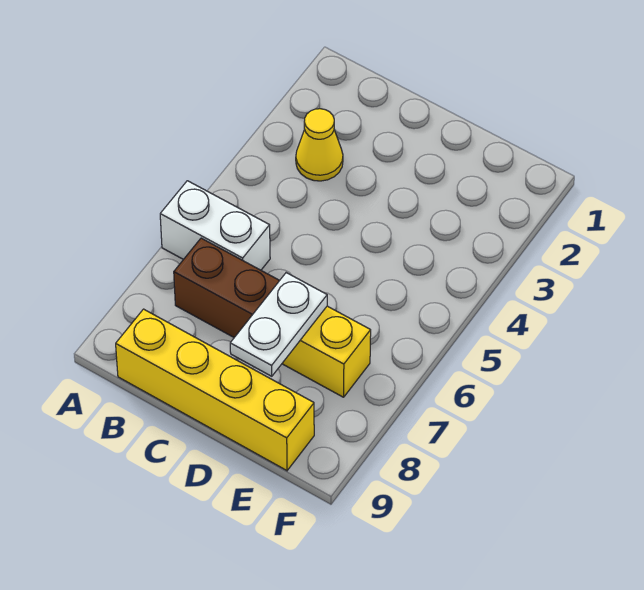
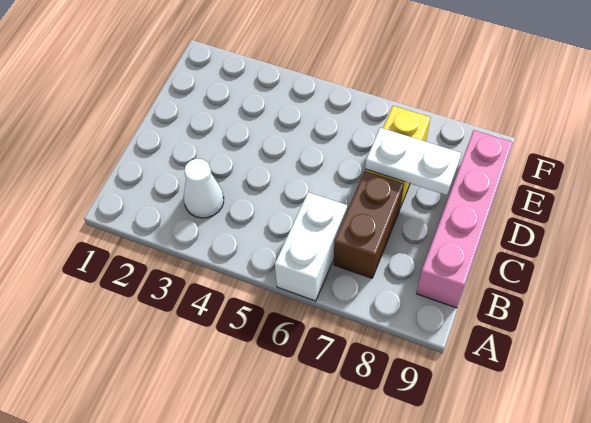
yellow cone B3 level 1 -> white cone B3 level 1
yellow brick B9:E9 level 1 -> pink brick B9:E9 level 1

